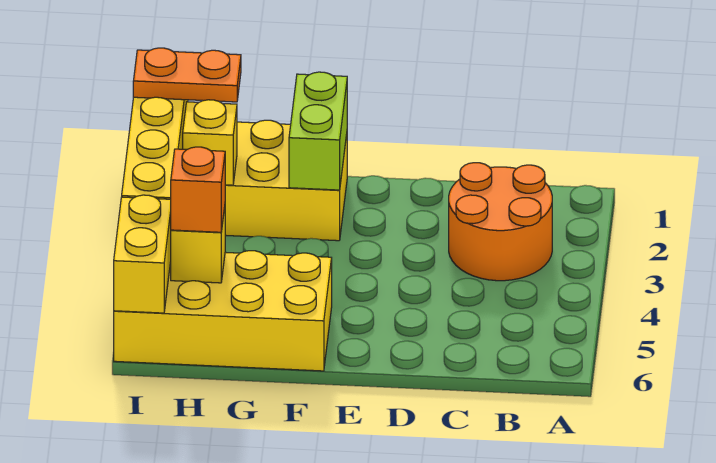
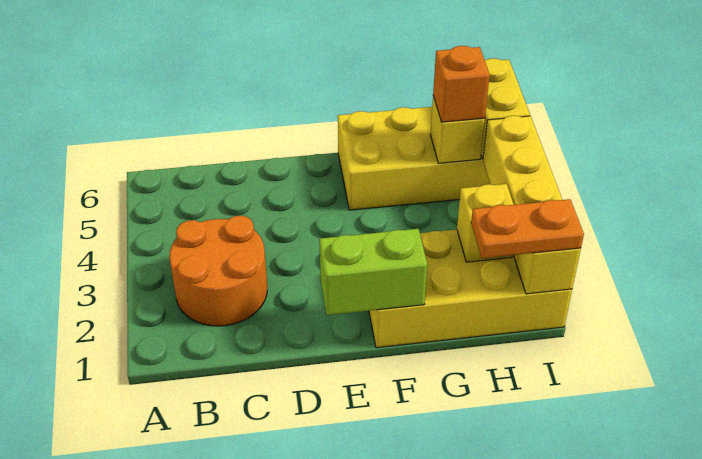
lime brick F1:F2 level 2 -> lime brick E1:F1 level 2

